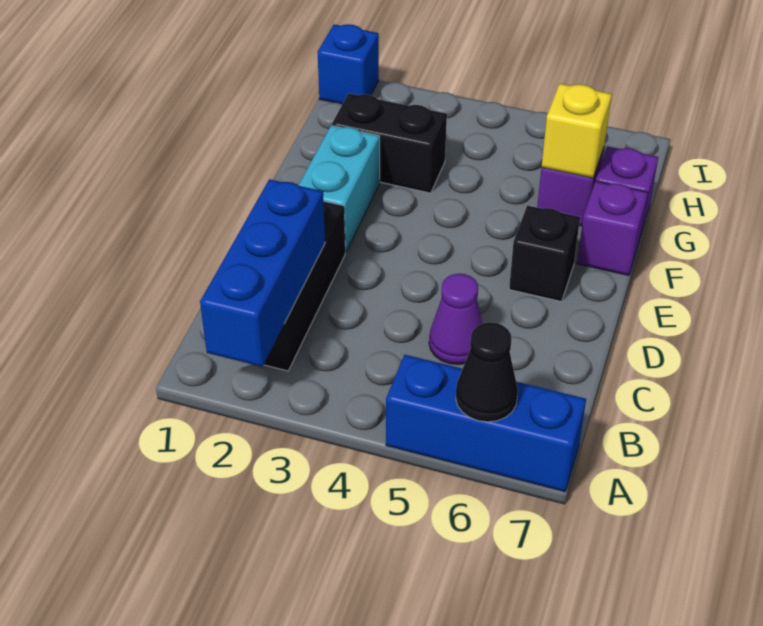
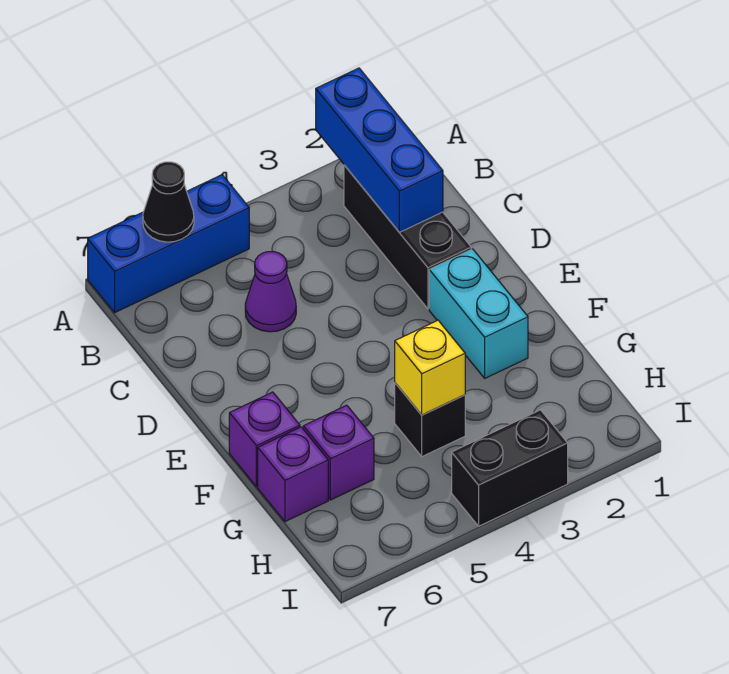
black brick E6 level 1 -> black brick G4 level 1
black brick G2:G3 level 1 -> black brick I3:I4 level 1
yellow brick G6 level 2 -> yellow brick G4 level 2
blue brick I1 level 1 -> none

